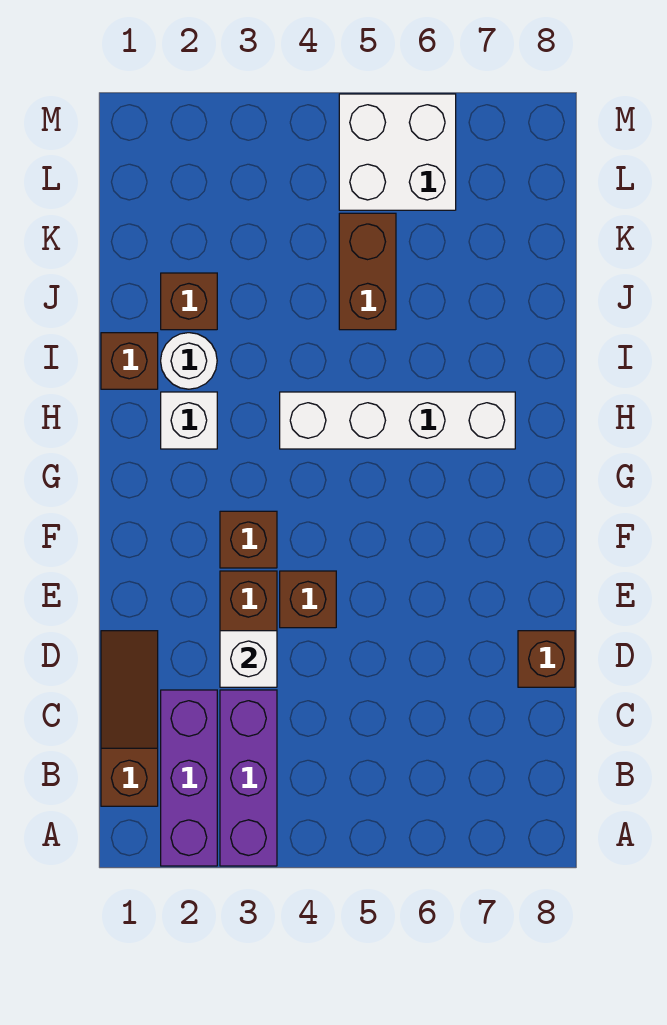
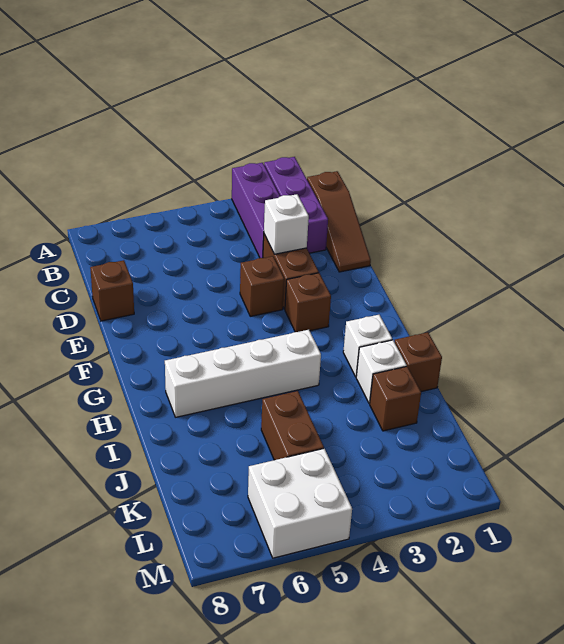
white round brick I2 level 1 -> white brick I2 level 1

